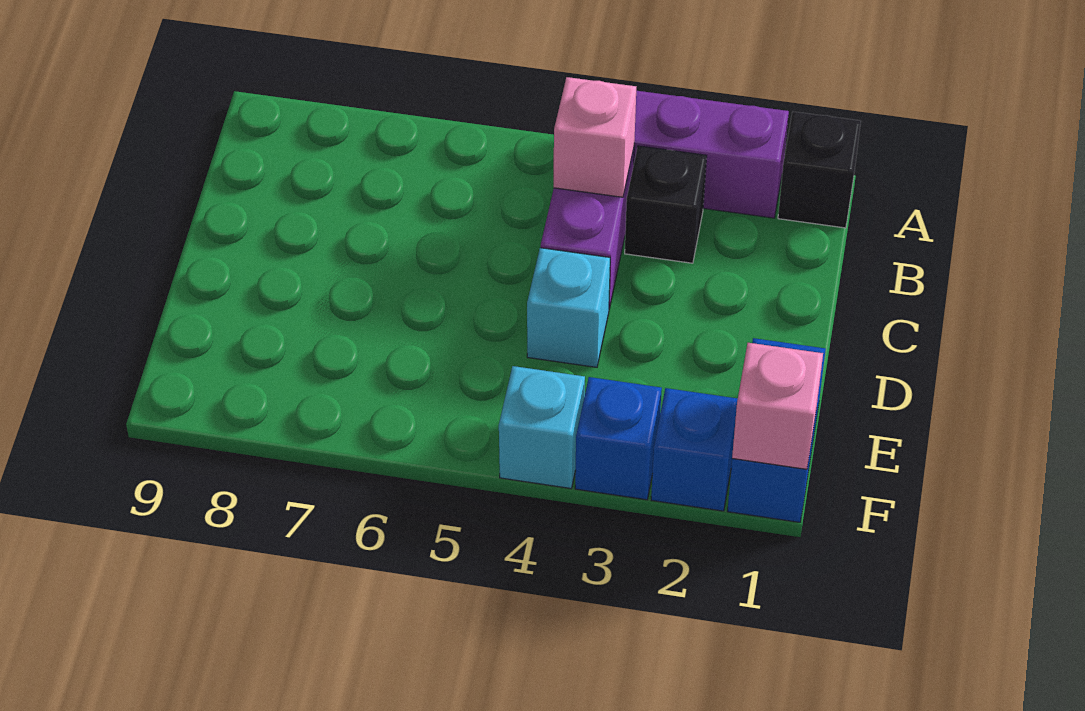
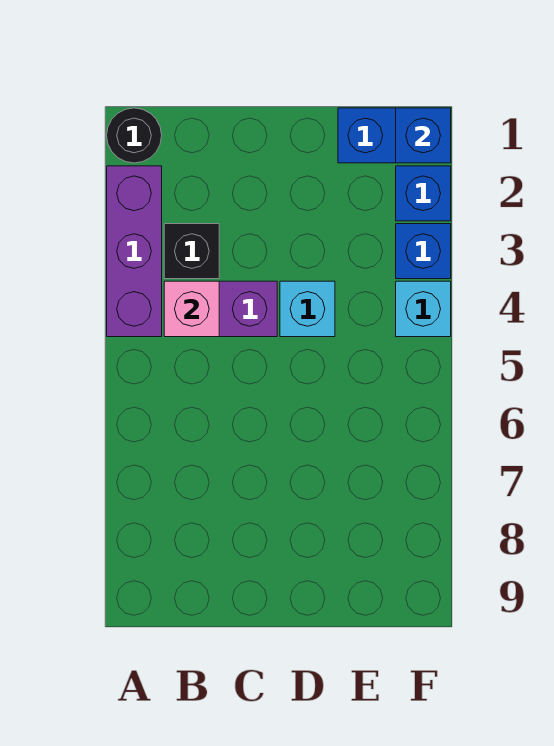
black brick A1 level 1 -> black round brick A1 level 1
pink brick F1 level 2 -> blue brick F1 level 2

